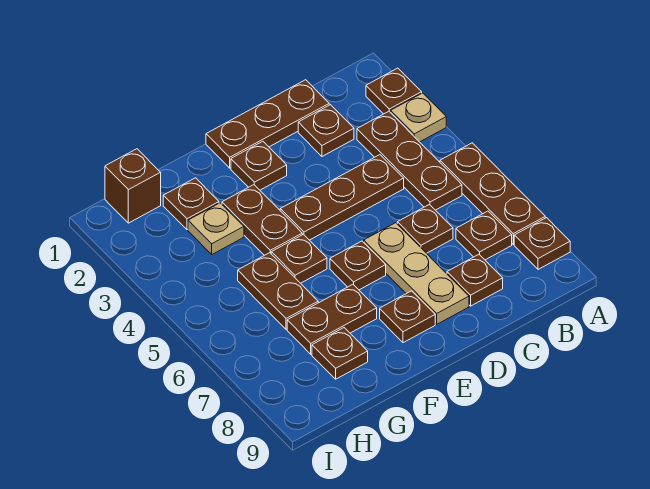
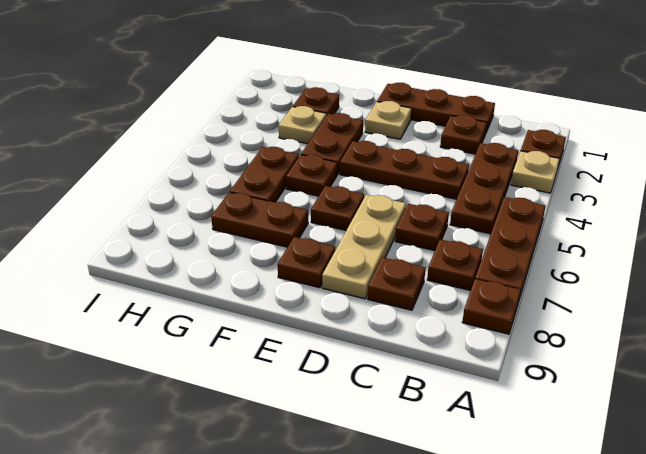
brown plate E2 level 1 -> tan plate E2 level 1
brown plate G8 level 1 -> none
brown brick H1 level 1 -> none

